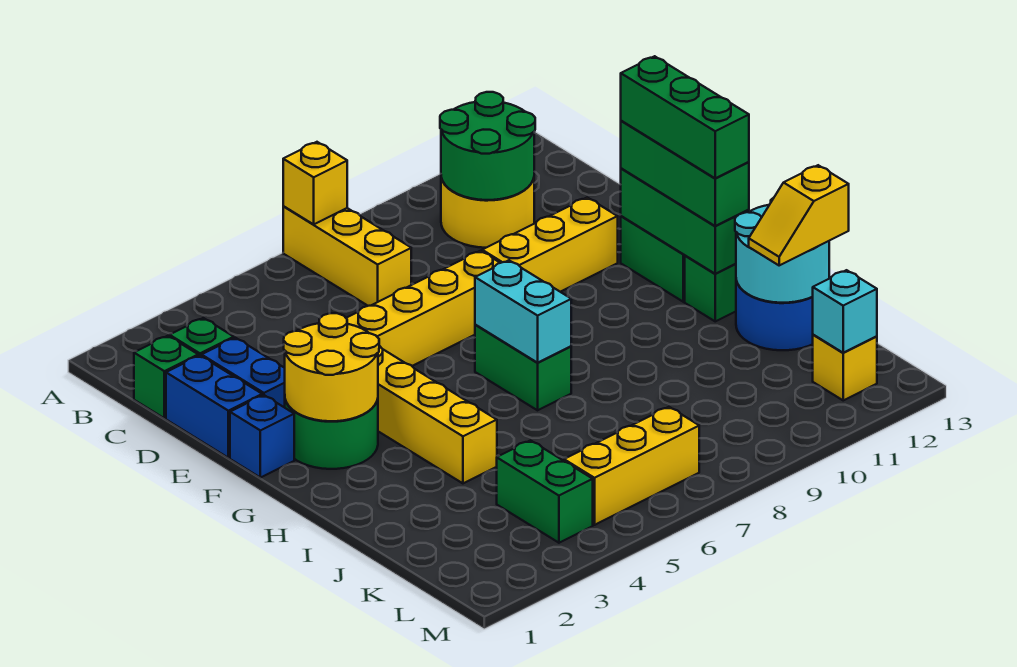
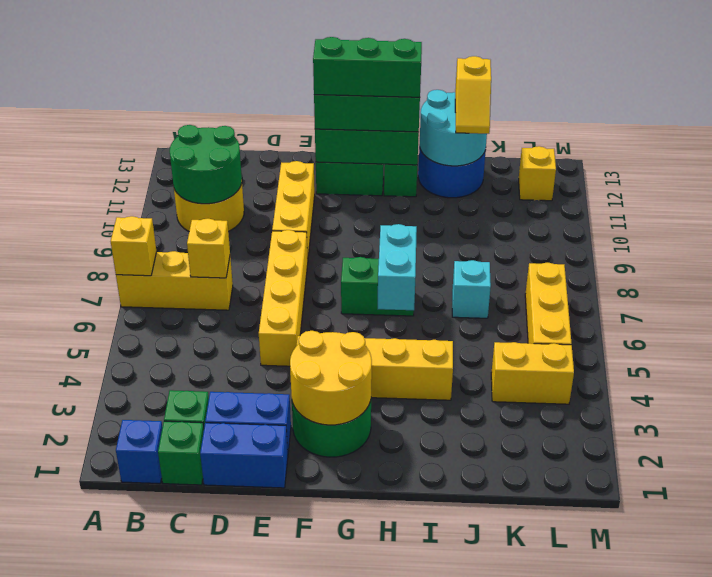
none -> yellow brick C7 level 2
blue brick F1 level 1 -> blue brick B1 level 1
cyan brick G7:H7 level 2 -> cyan brick H6:H7 level 2
green brick K4:L4 level 1 -> yellow brick K4:L4 level 1
cyan brick L12 level 2 -> cyan brick J7 level 1

